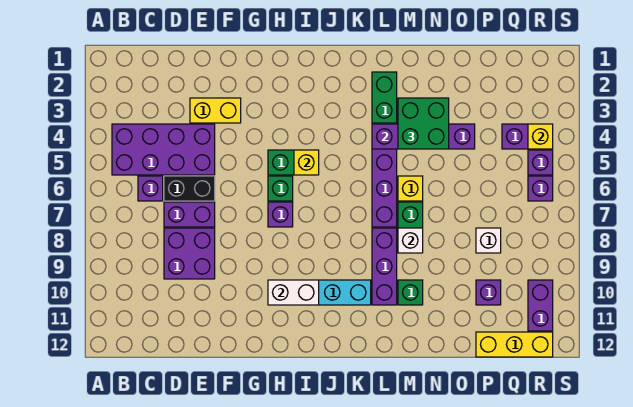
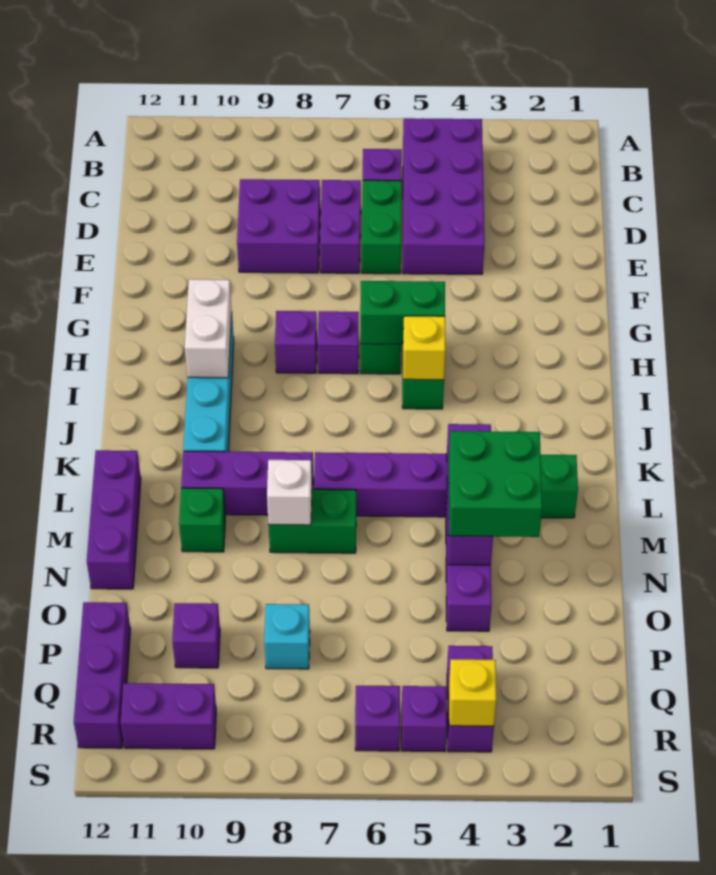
black brick D6:E6 level 1 -> green brick D6:E6 level 1
yellow brick E3:F3 level 1 -> none
none -> green brick H5:H6 level 2
none -> purple brick H8 level 1
none -> purple brick L12:N12 level 1
yellow brick M6 level 1 -> none
white brick P8 level 1 -> cyan brick P8 level 1
yellow brick P12:R12 level 1 -> purple brick P12:R12 level 1

